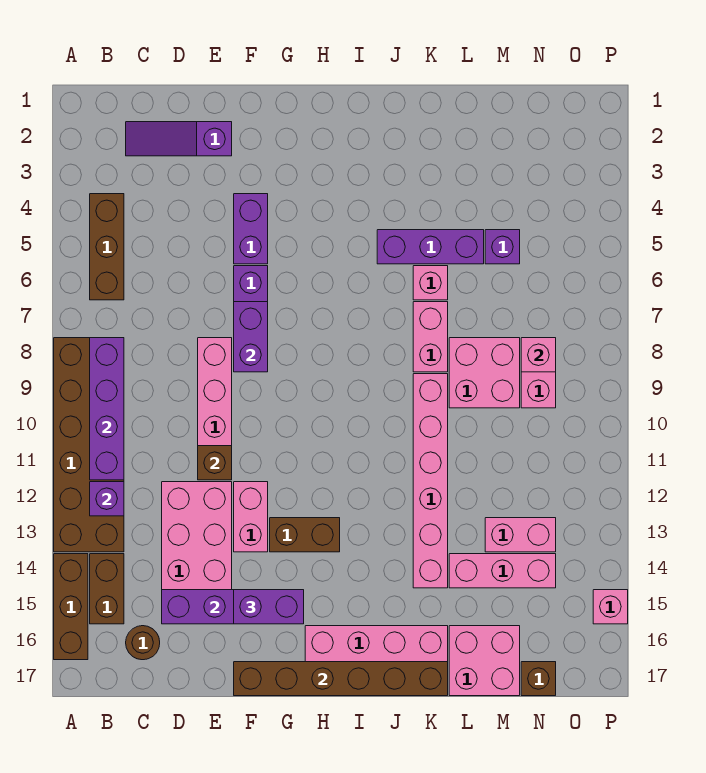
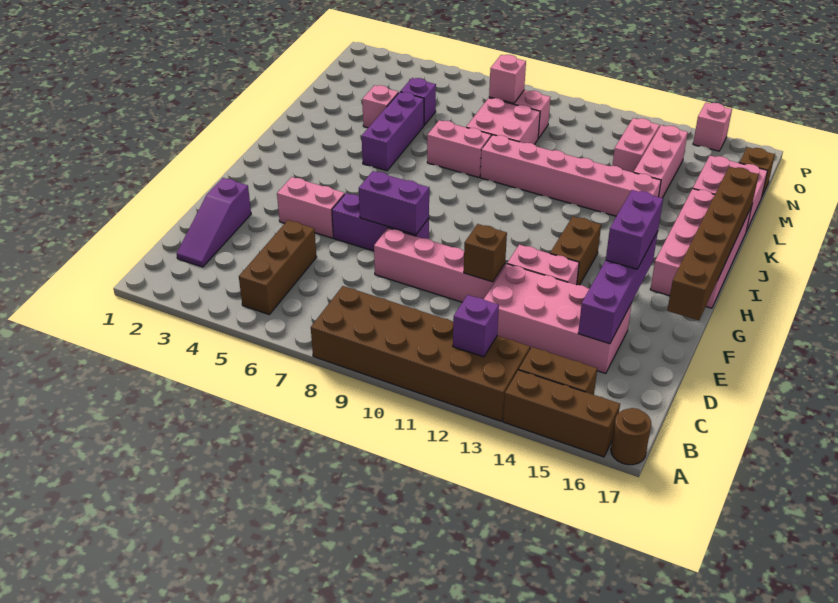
brown brick B4:B6 level 1 -> brown brick B5:D5 level 1
purple brick B8:B11 level 2 -> none
brown round brick C16 level 1 -> brown round brick A17 level 1
purple brick F4:F5 level 1 -> pink brick F4:F5 level 1
pink brick K6 level 1 -> pink brick L4 level 1

